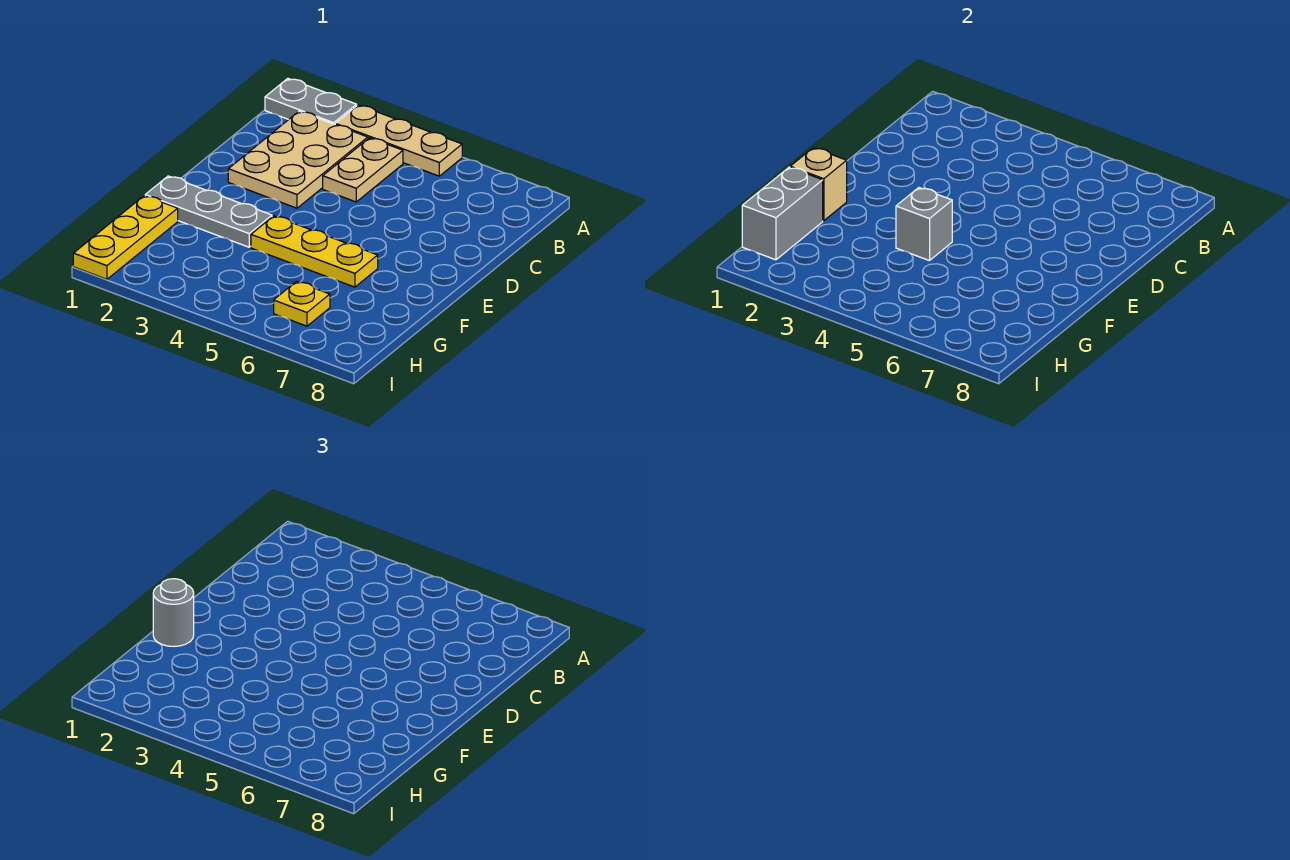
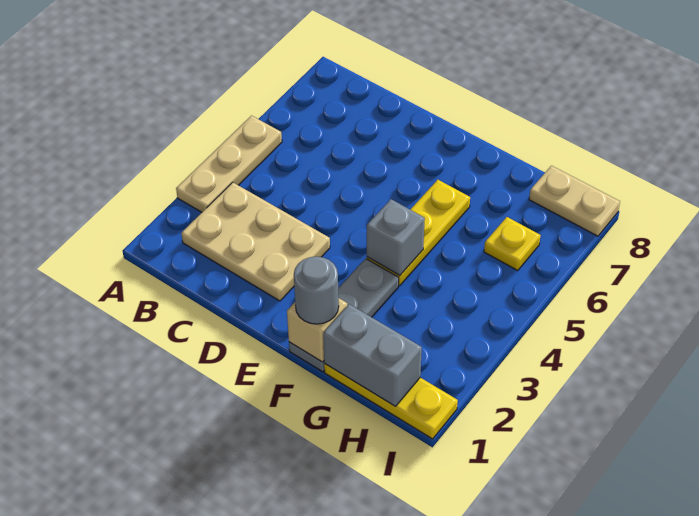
grey plate A1:A2 level 1 -> none
tan plate B4:C4 level 1 -> tan plate H8:I8 level 1

